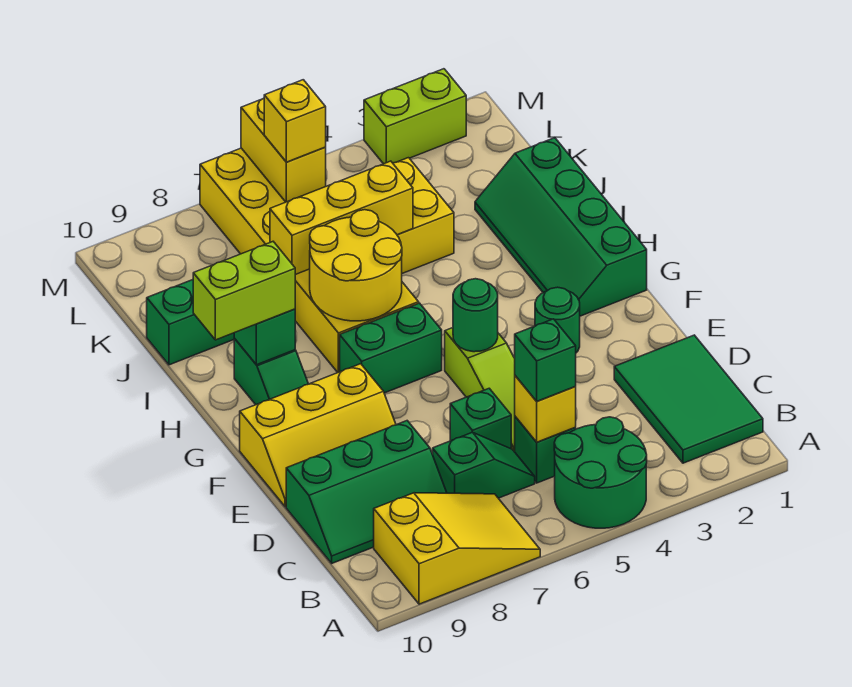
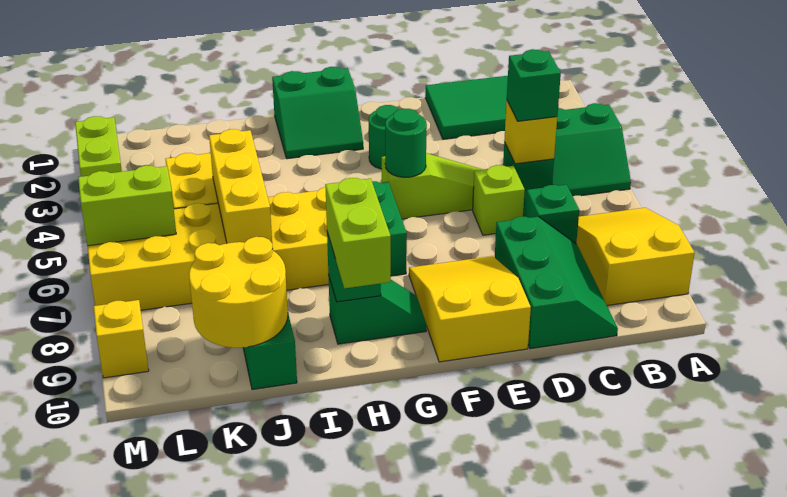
green round brick A4:B5 level 1 -> green slope A4:B5 level 1 top 4
green brick D6 level 1 -> lime brick D6 level 1
yellow slope E8:F10 level 1 top F -> yellow slope E8:F10 level 1 top 10
green slope G1:J2 level 1 top 1 -> green slope G1:H2 level 1 top 1
yellow round brick H6:I7 level 2 -> yellow round brick J9:K10 level 2
yellow brick L6:M6 level 2 -> lime brick L6:M6 level 2
yellow brick L6 level 3 -> yellow brick M9 level 1

